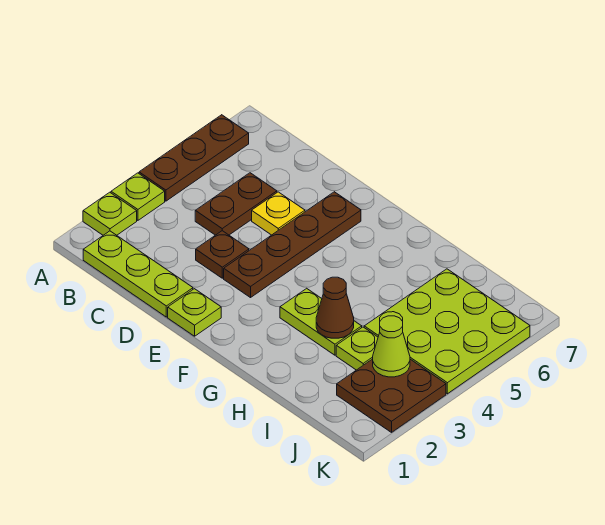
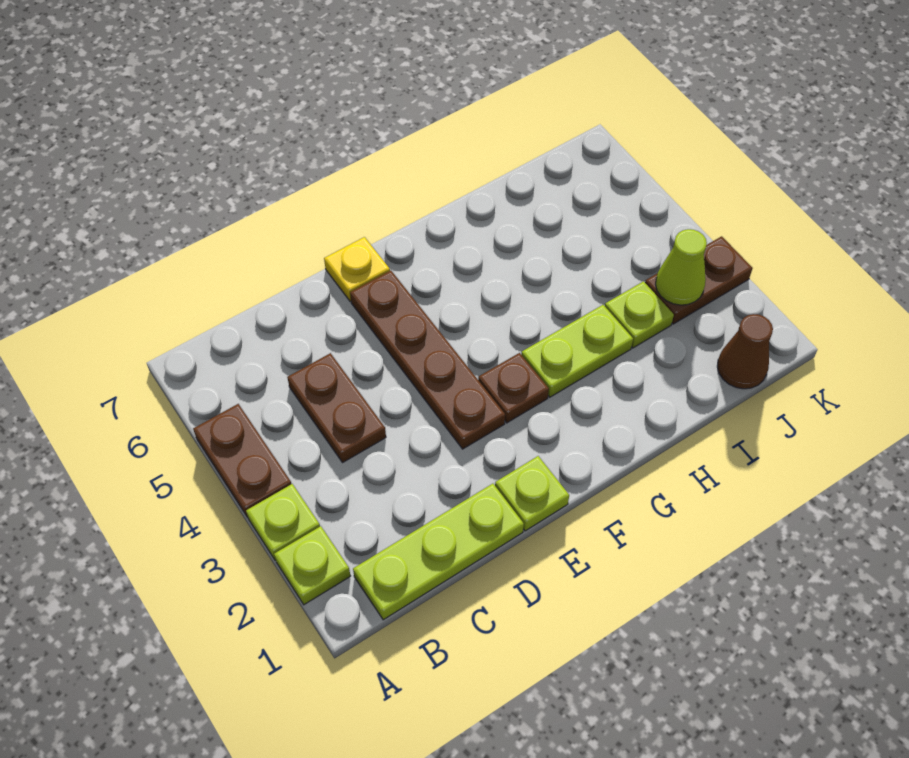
brown plate A4:A6 level 1 -> brown plate A4:A5 level 1
brown plate D3 level 1 -> brown plate F3 level 1
yellow plate D5 level 1 -> yellow plate E7 level 1
brown cone H3 level 2 -> brown cone J1 level 1
lime plate I4:K6 level 1 -> none
brown plate J2:K3 level 1 -> brown plate J3:K3 level 1

